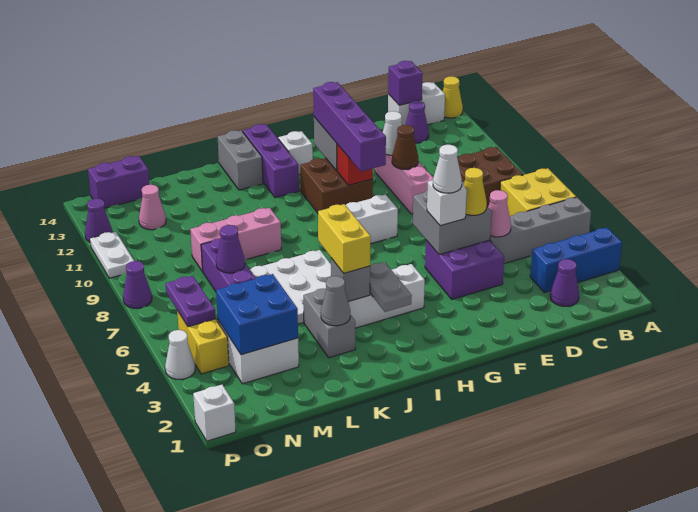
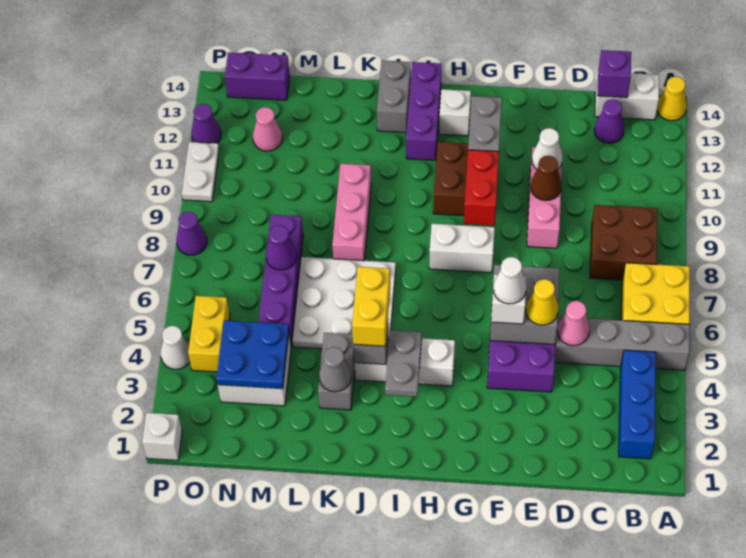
blue brick A3:C3 level 1 -> blue brick B2:B4 level 1
purple cone C2 level 1 -> none
purple brick G9:G12 level 3 -> none
red brick G10 level 2 -> red brick G9:G10 level 2
pink brick K9:M9 level 1 -> pink brick K8:K10 level 1
blue brick M3:N4 level 2 -> blue plate M3:N4 level 2
purple plate O5:O6 level 2 -> none

